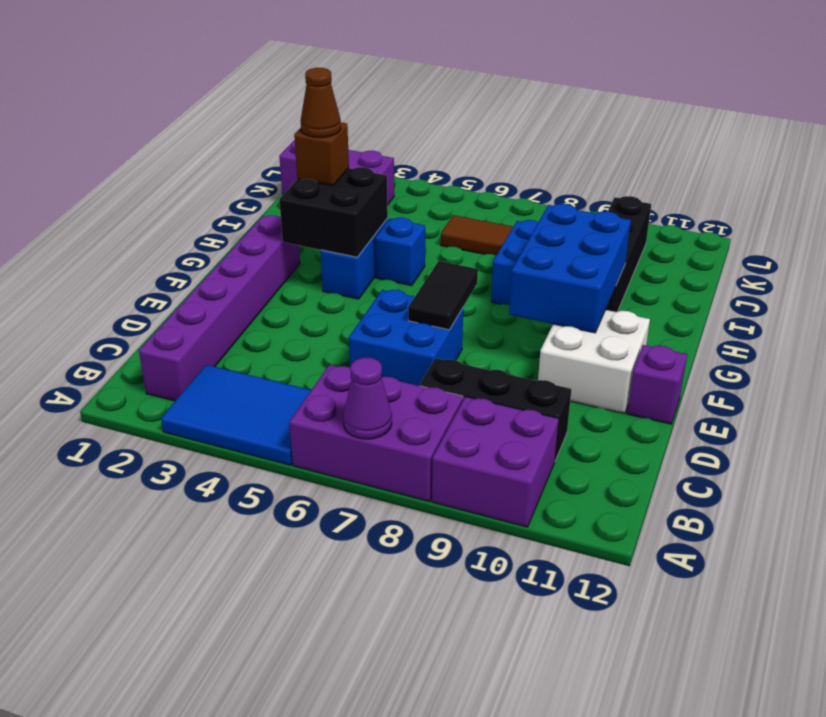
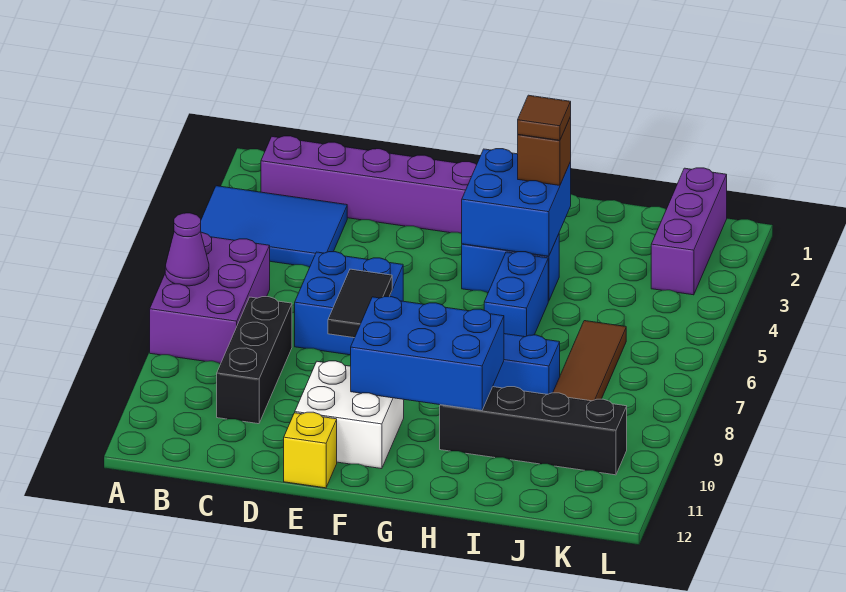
blue tile A3:B5 level 1 -> blue tile A3:C4 level 1
purple brick A9:B10 level 1 -> none
black tile E7:F7 level 2 -> black tile E7:E8 level 2
purple brick E12 level 1 -> yellow brick E12 level 1
black brick G3:H4 level 2 -> blue brick G3:H4 level 2
brown cone H3 level 4 -> brown tile H3 level 4
blue brick H5 level 1 -> blue brick H5:H6 level 1

